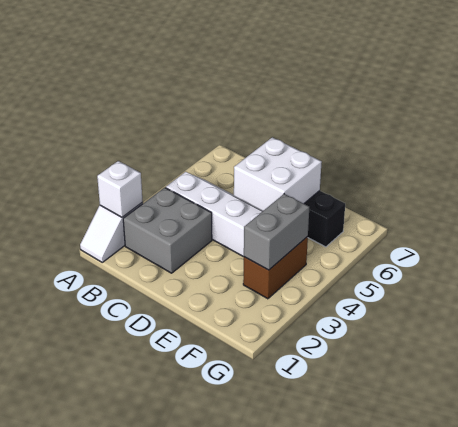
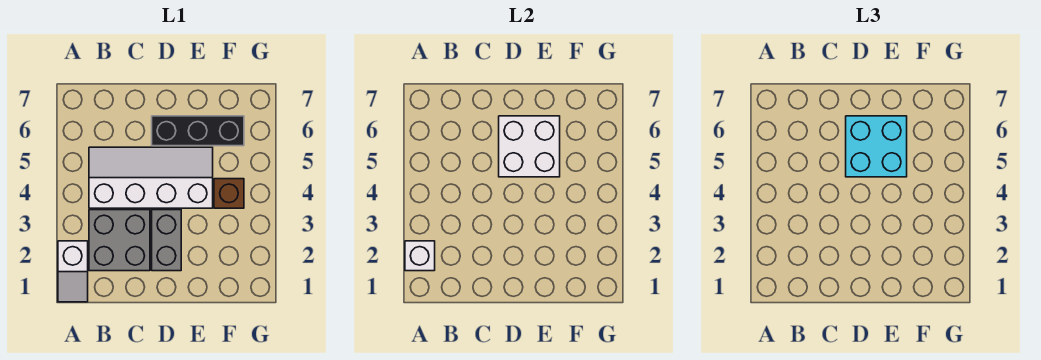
none -> cyan brick D5:E6 level 3
brown brick F3:F4 level 1 -> brown brick F4 level 1
grey brick F3:F4 level 2 -> grey brick D2:D3 level 1

